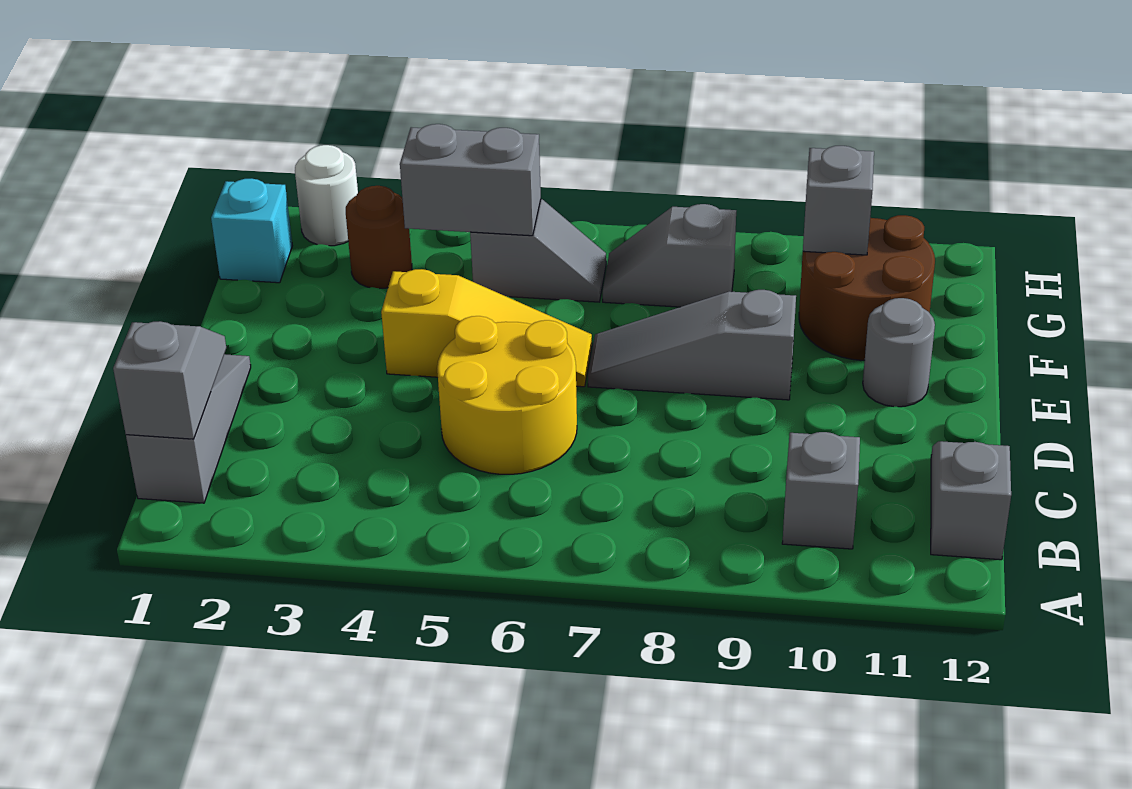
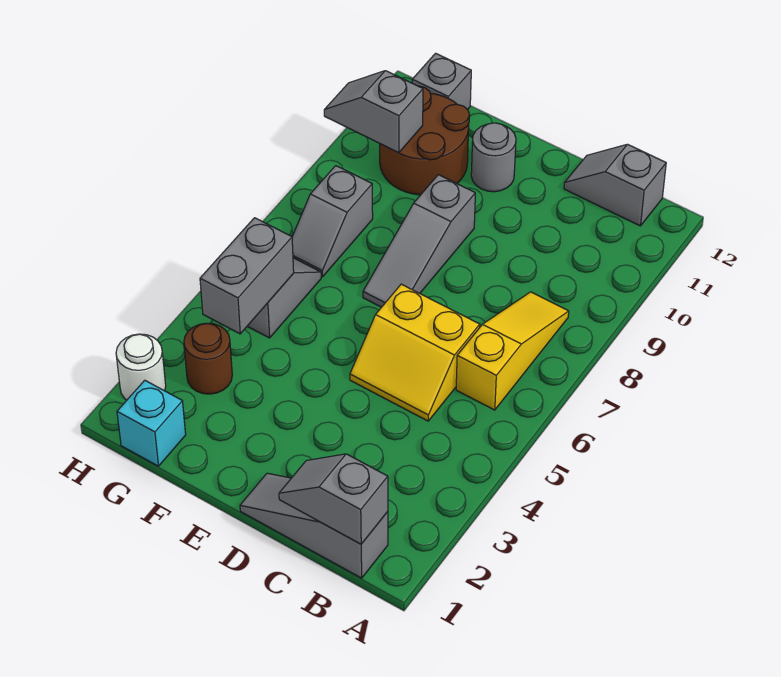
grey brick B10 level 1 -> grey brick G12 level 1
yellow round brick C5:D6 level 1 -> yellow slope C5:D6 level 1 top 6
yellow slope E4:E6 level 1 top 4 -> yellow slope B6:B8 level 1 top 6

